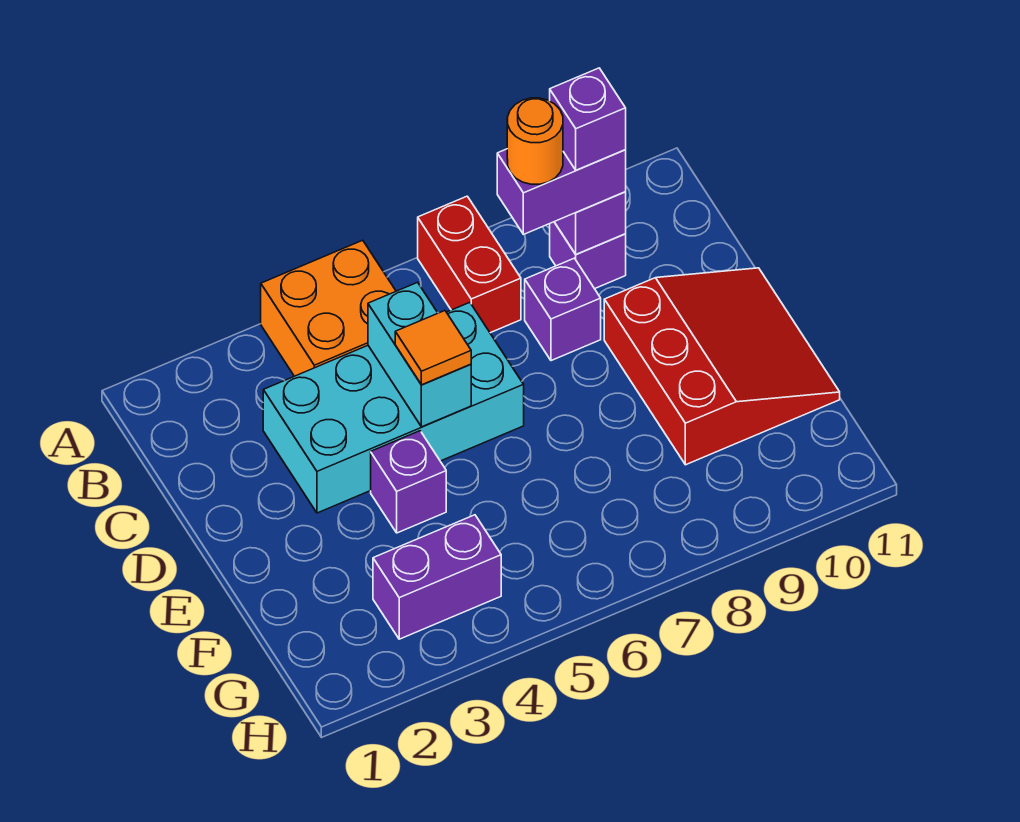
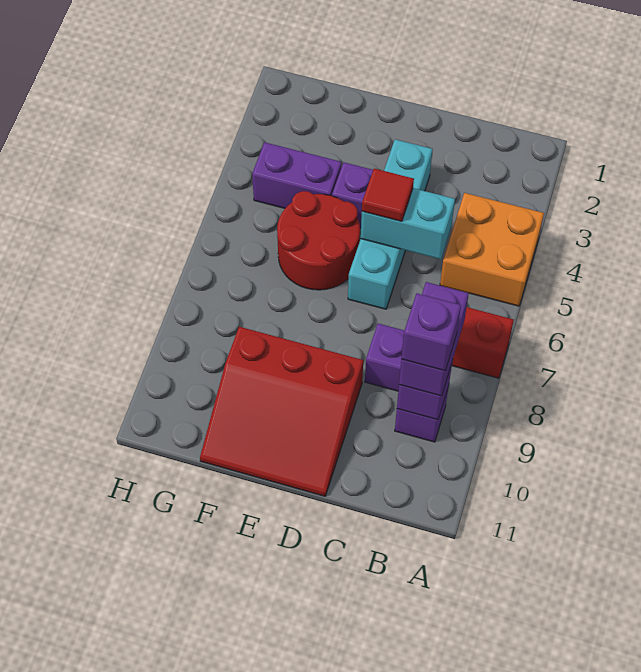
orange round brick B8 level 4 -> none
cyan brick C3:D6 level 1 -> cyan brick D3:D6 level 1
orange tile D5 level 3 -> red tile D5 level 3
none -> red round brick E5:F6 level 1
purple brick G3:G4 level 1 -> purple brick F4:G4 level 1

